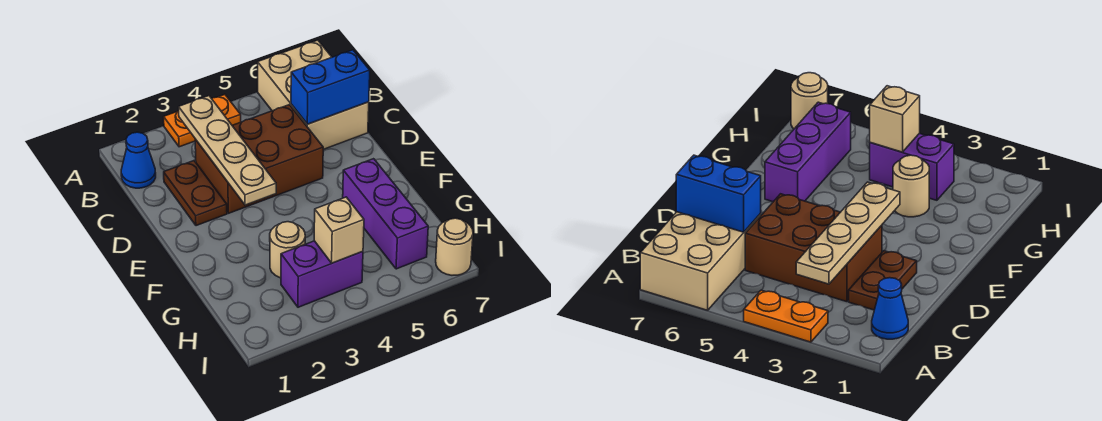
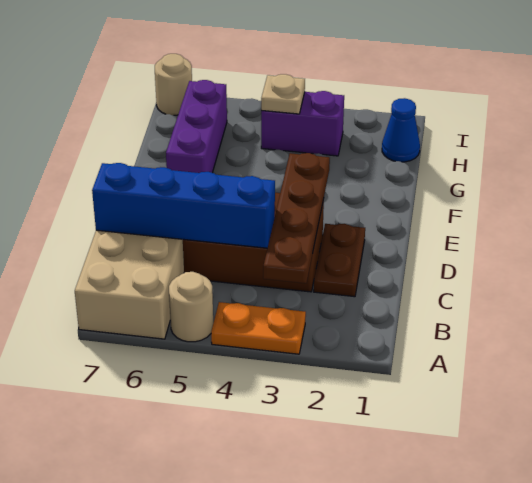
blue cone B1 level 1 -> blue cone H1 level 1
tan plate B3:E3 level 2 -> brown plate B3:E3 level 2
blue brick C6:C7 level 2 -> blue brick C4:C7 level 2
tan round brick G3 level 1 -> tan round brick A5 level 1
tan brick H4 level 2 -> tan plate H4 level 2

